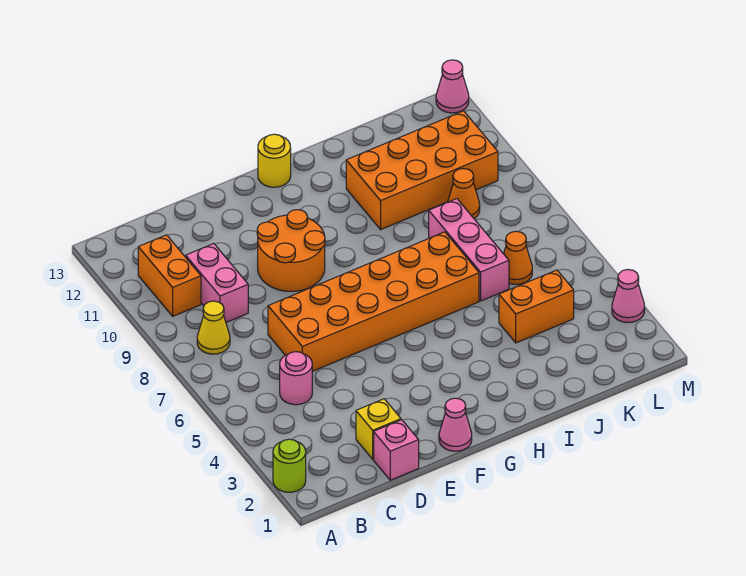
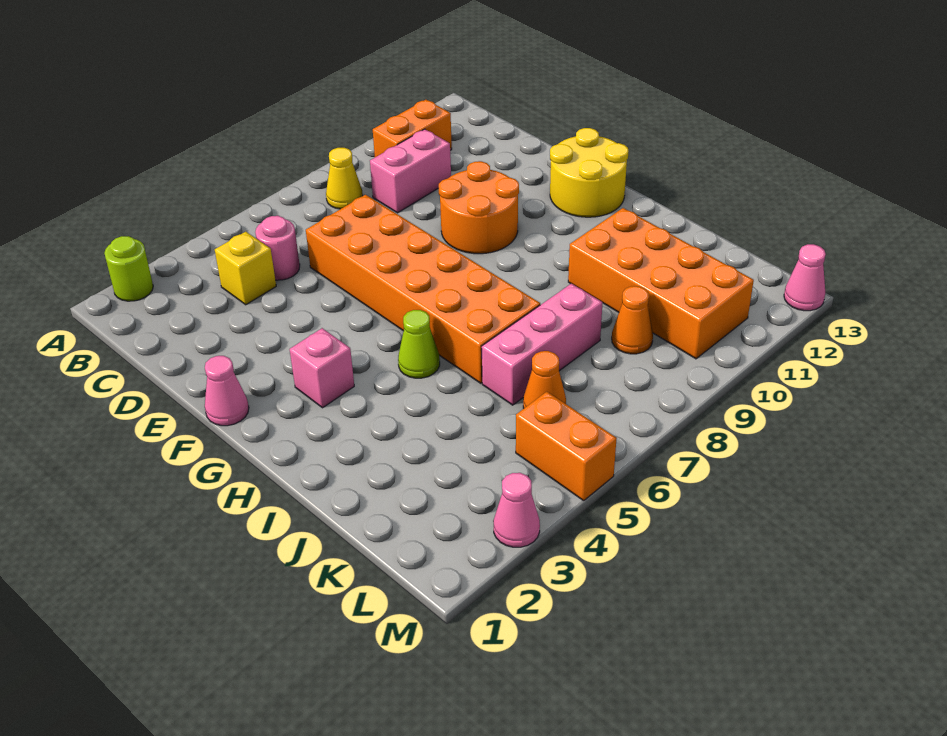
pink brick D1 level 1 -> pink brick G3 level 1
yellow brick D2 level 1 -> yellow brick C4 level 1
yellow round brick G13 level 1 -> yellow round brick F12:G13 level 1
none -> lime cone H5 level 1
orange brick J4:K4 level 1 -> orange brick L5:M5 level 1

